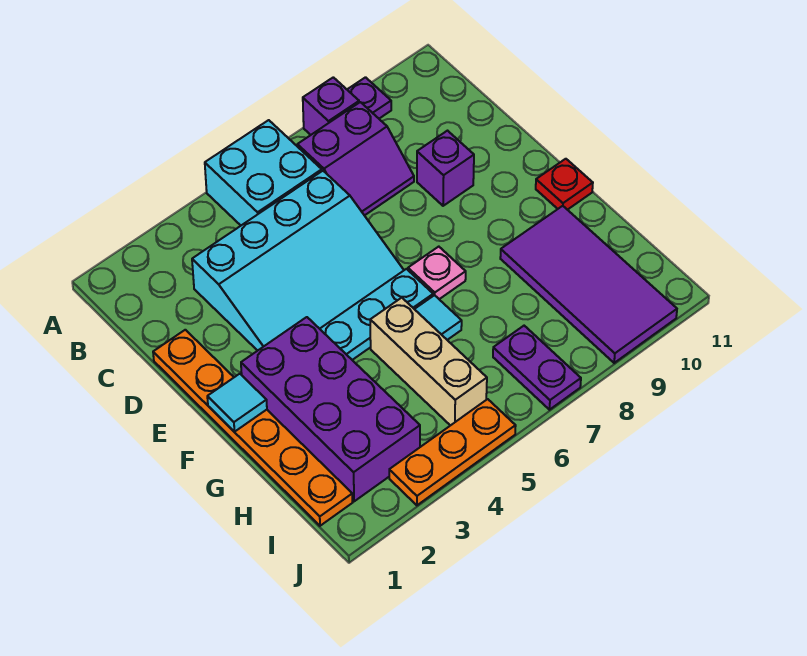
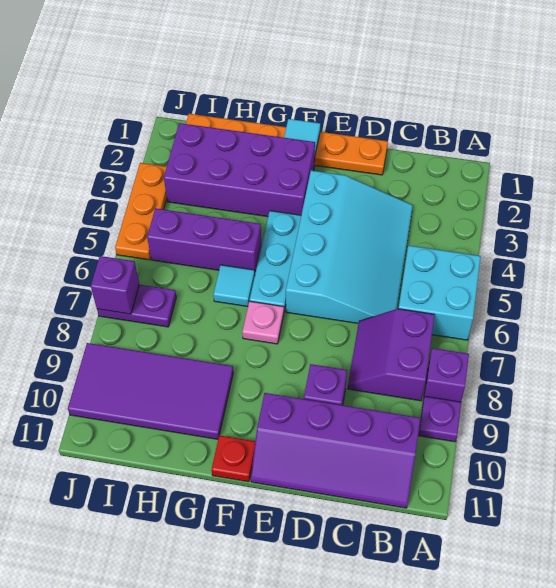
none -> purple slope B10:E11 level 1 top 10
cyan slope C3:E6 level 1 top C -> cyan slope C3:E6 level 1 top E
tan brick G5:I5 level 1 -> purple brick G5:I5 level 1
none -> purple brick J7 level 2

